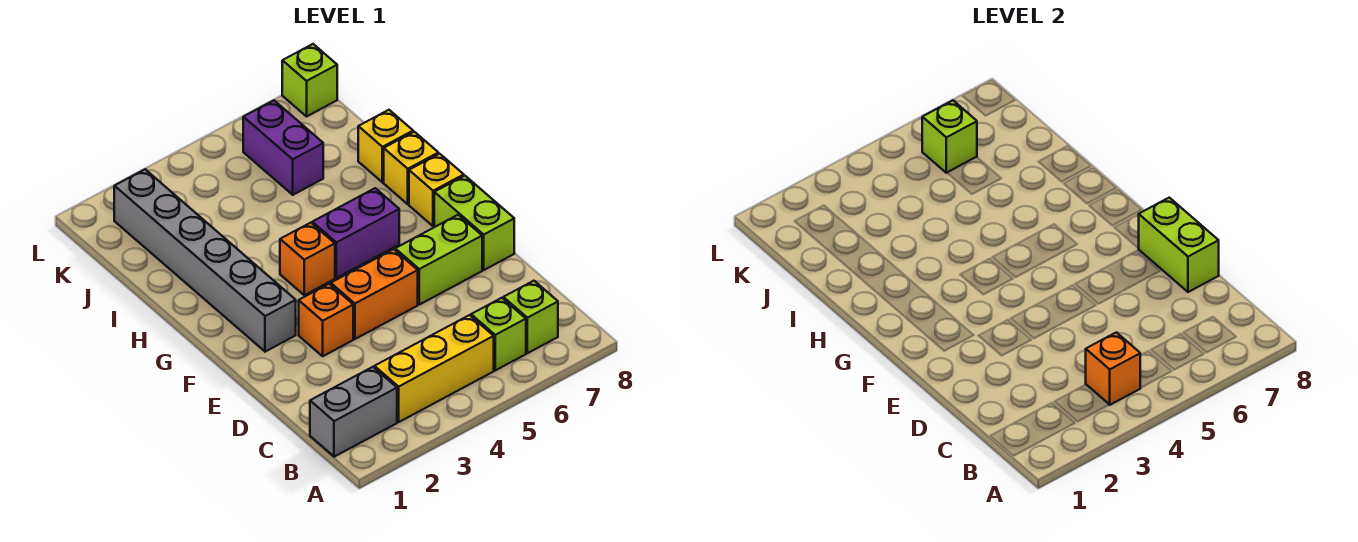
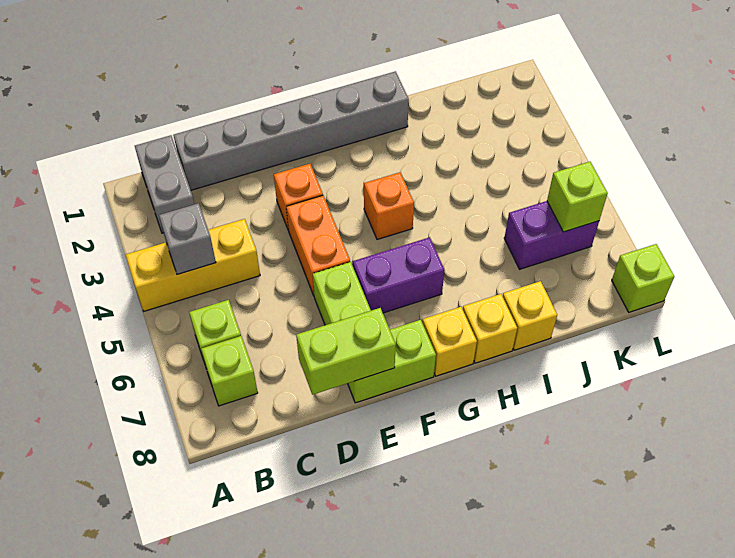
yellow brick B3:B5 level 1 -> yellow brick A4:C4 level 1
orange brick B4 level 2 -> grey brick B4 level 2
grey brick F2:K2 level 1 -> grey brick C1:H1 level 1
purple brick G5:G6 level 1 -> purple brick F6:G6 level 1

